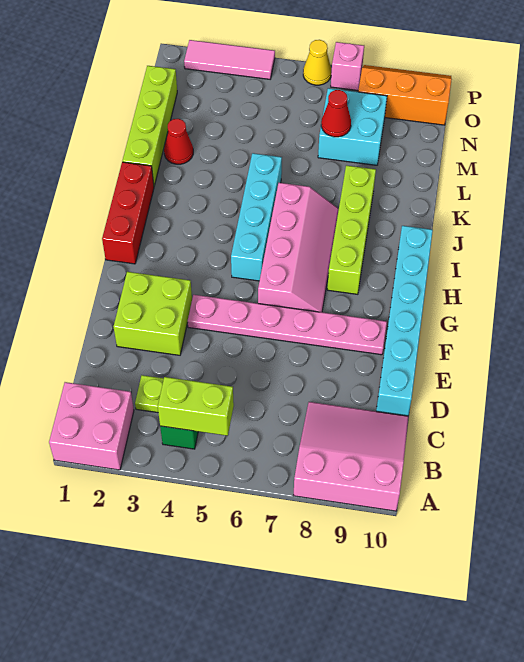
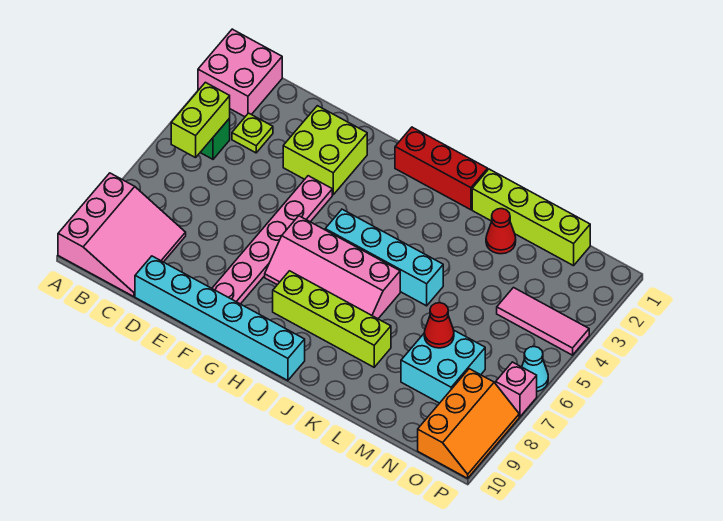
pink tile P2:P4 level 1 -> pink tile N4:P4 level 1
yellow cone P6 level 1 -> cyan cone P6 level 1

